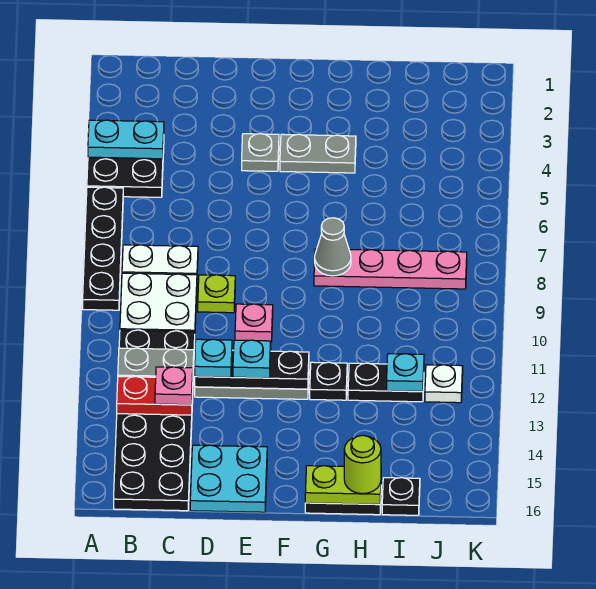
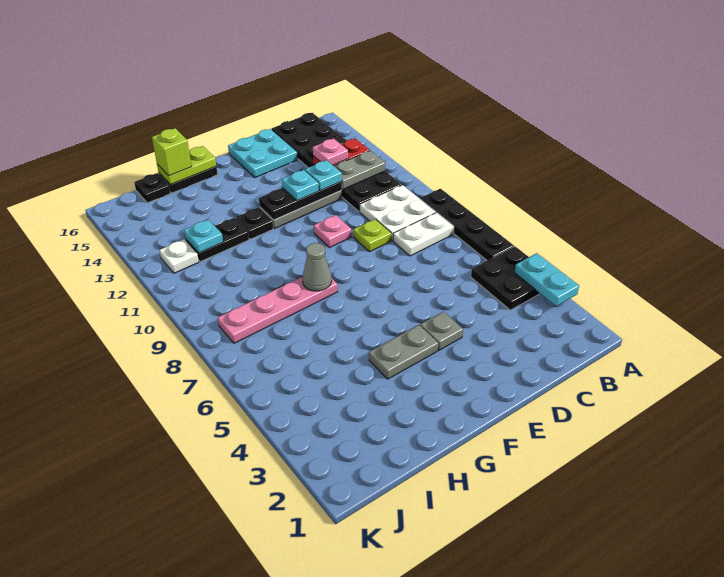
cyan plate A4:B4 level 2 -> cyan plate A3:A4 level 2
lime round brick H16 level 3 -> lime brick H16 level 3

